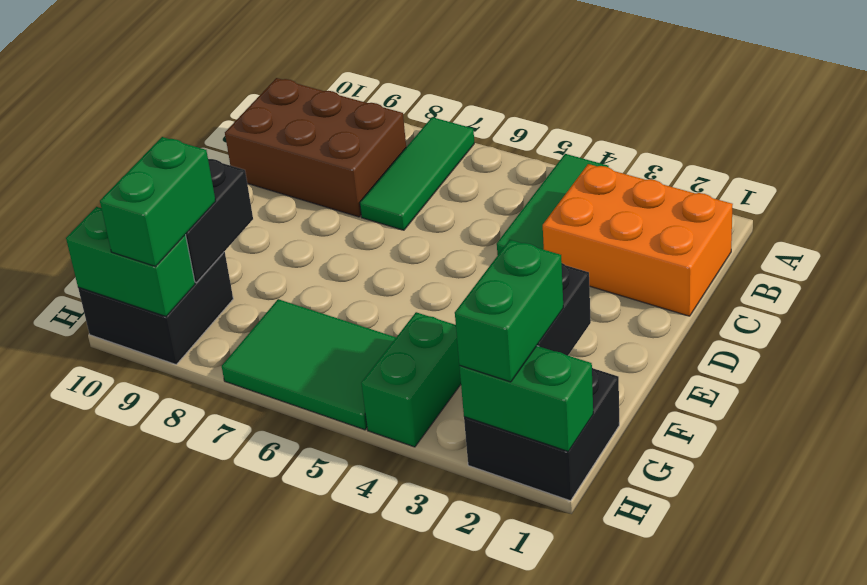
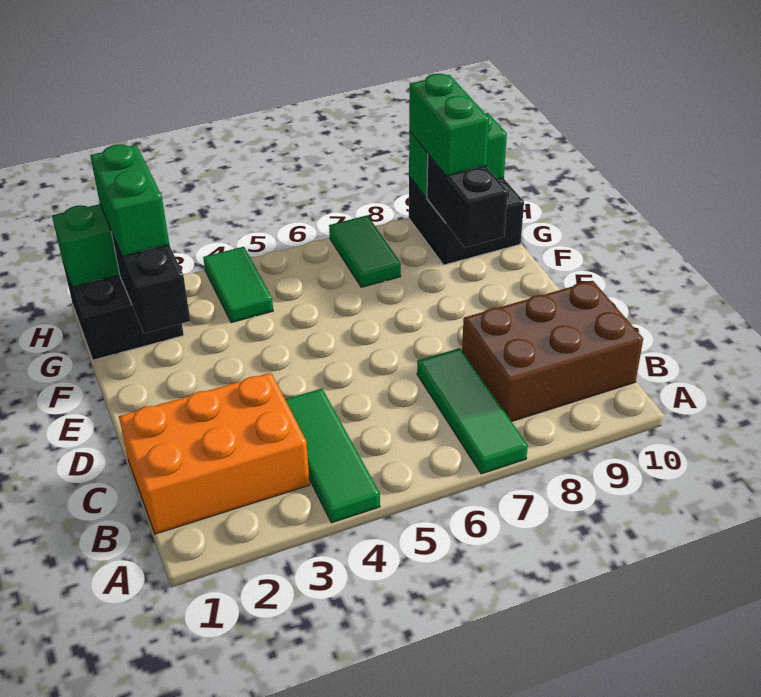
green brick G4:H4 level 1 -> green tile G4:H4 level 1
green tile G5:H7 level 1 -> green tile G7:H7 level 1

